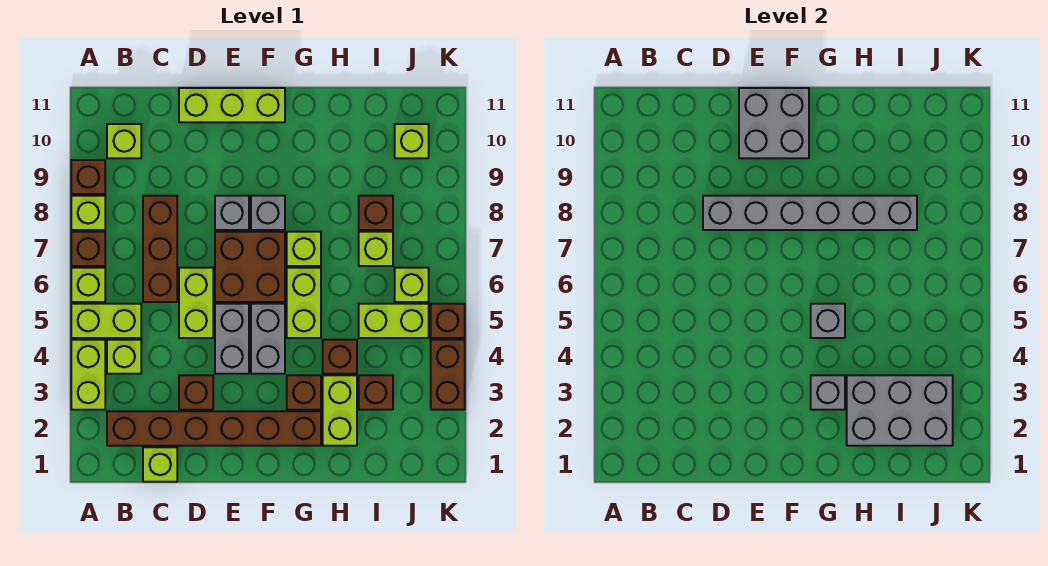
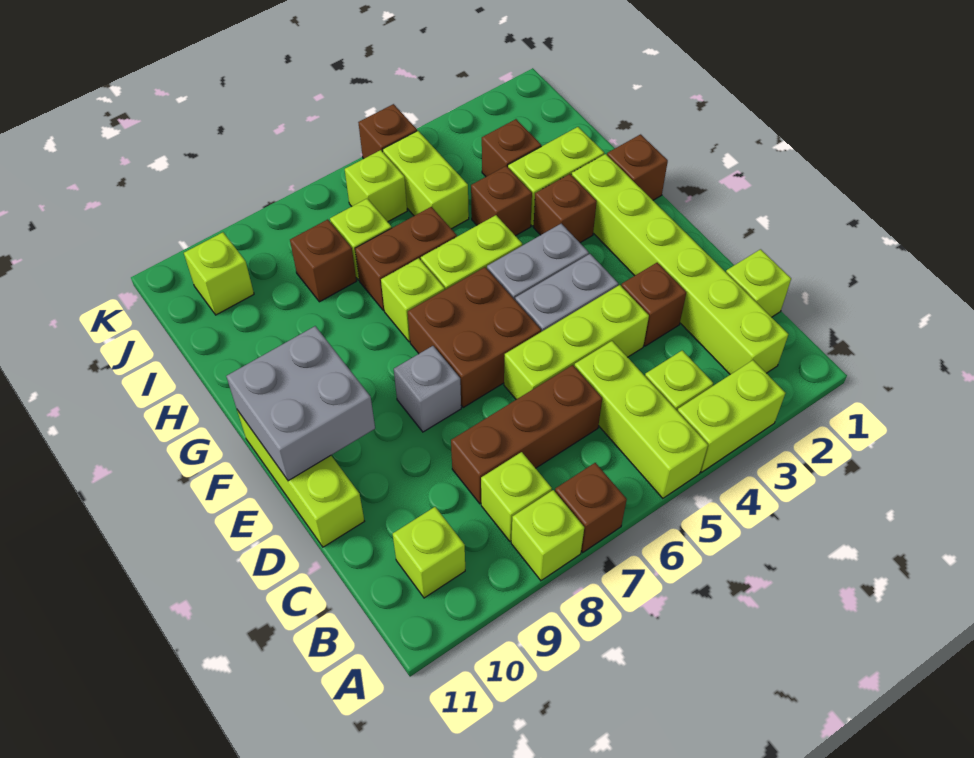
lime brick A5:B5 level 1 -> lime brick A5:C5 level 1
lime brick A6 level 1 -> lime brick B8 level 1
brown brick A9 level 1 -> brown brick G1 level 1
brown brick B2:G2 level 1 -> lime brick B2:G2 level 1
lime brick D5:D6 level 1 -> lime brick D4:D6 level 1
grey brick D8:I8 level 2 -> none
grey brick F8 level 1 -> none
grey brick G3 level 2 -> none
grey brick G5 level 2 -> none
grey brick H2:J3 level 2 -> none
brown brick K3:K4 level 1 -> brown brick H6:H7 level 1

